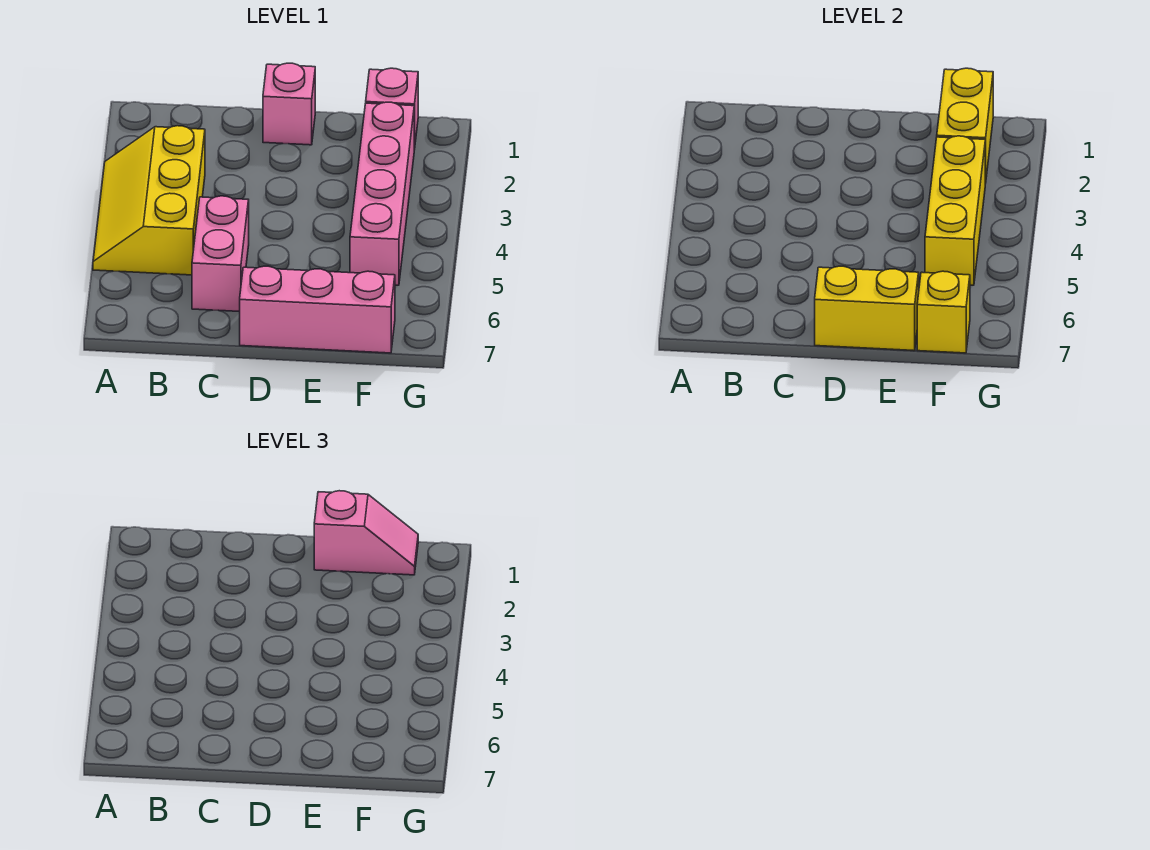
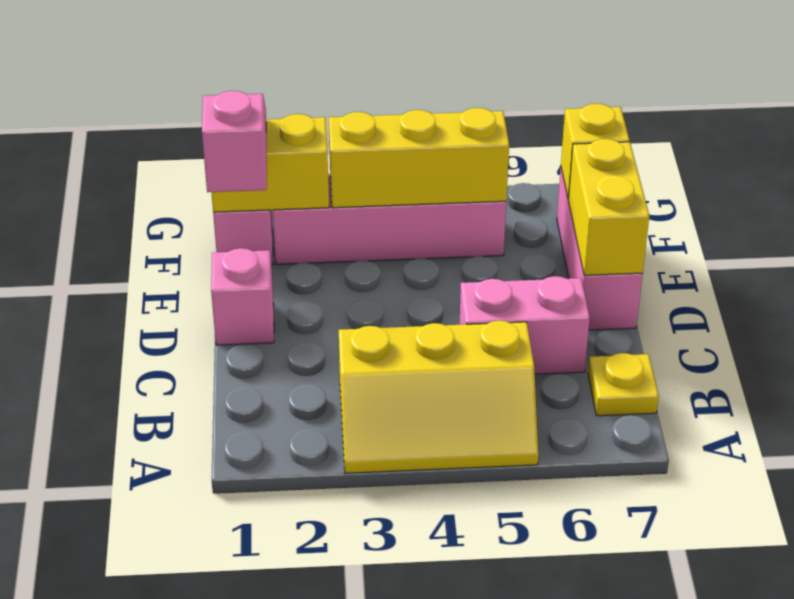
none -> yellow plate B7 level 1

